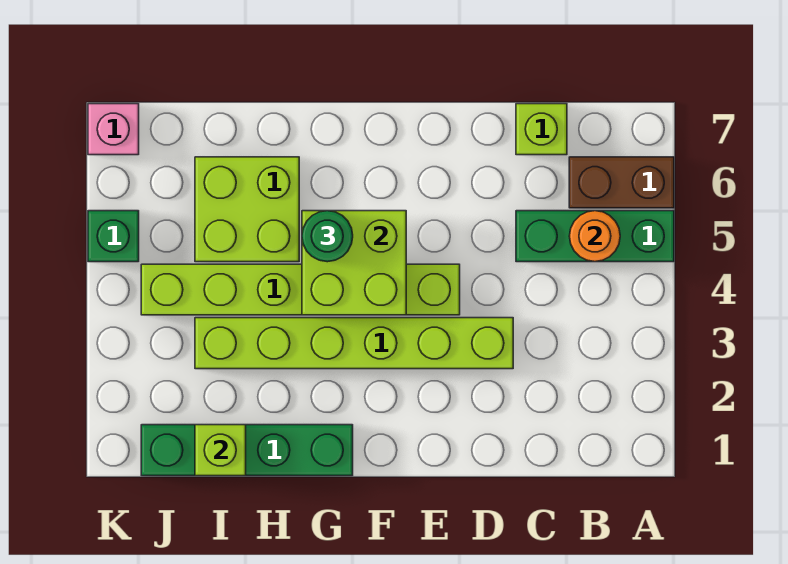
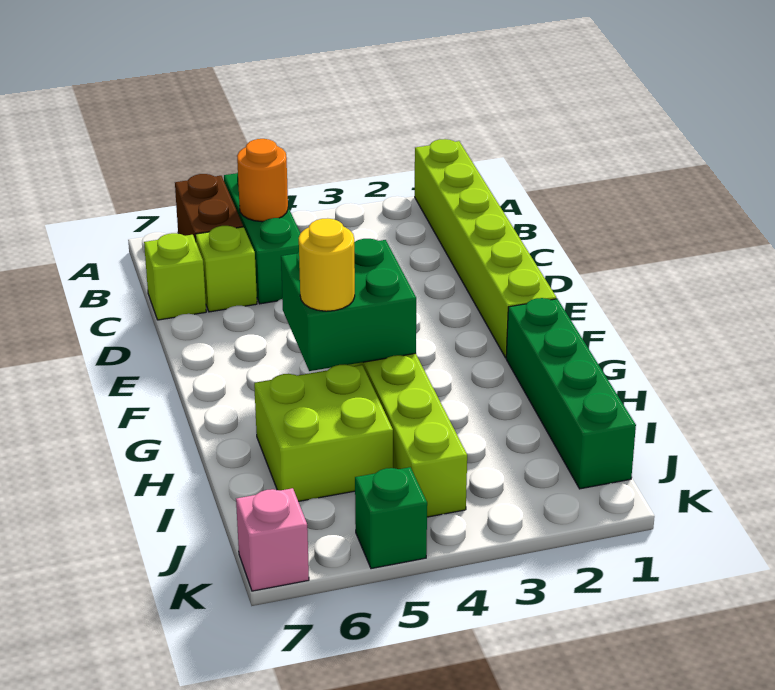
lime brick D3:I3 level 1 -> lime brick A1:F1 level 1
lime brick F4:G5 level 2 -> green brick F4:G5 level 2
green round brick G5 level 3 -> yellow round brick G5 level 3
lime brick I1 level 2 -> lime brick C6 level 1

